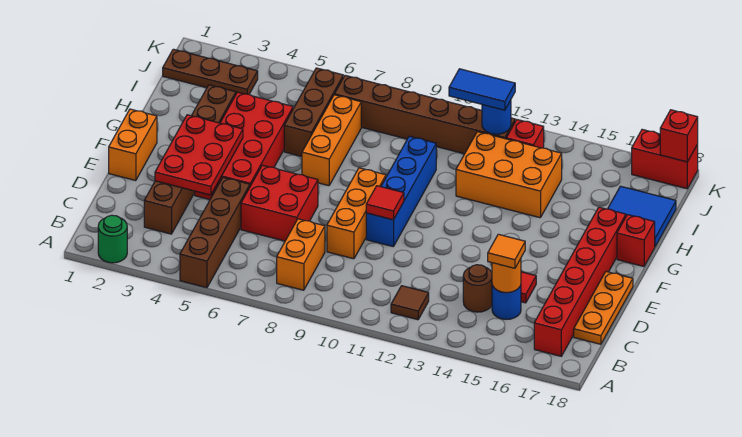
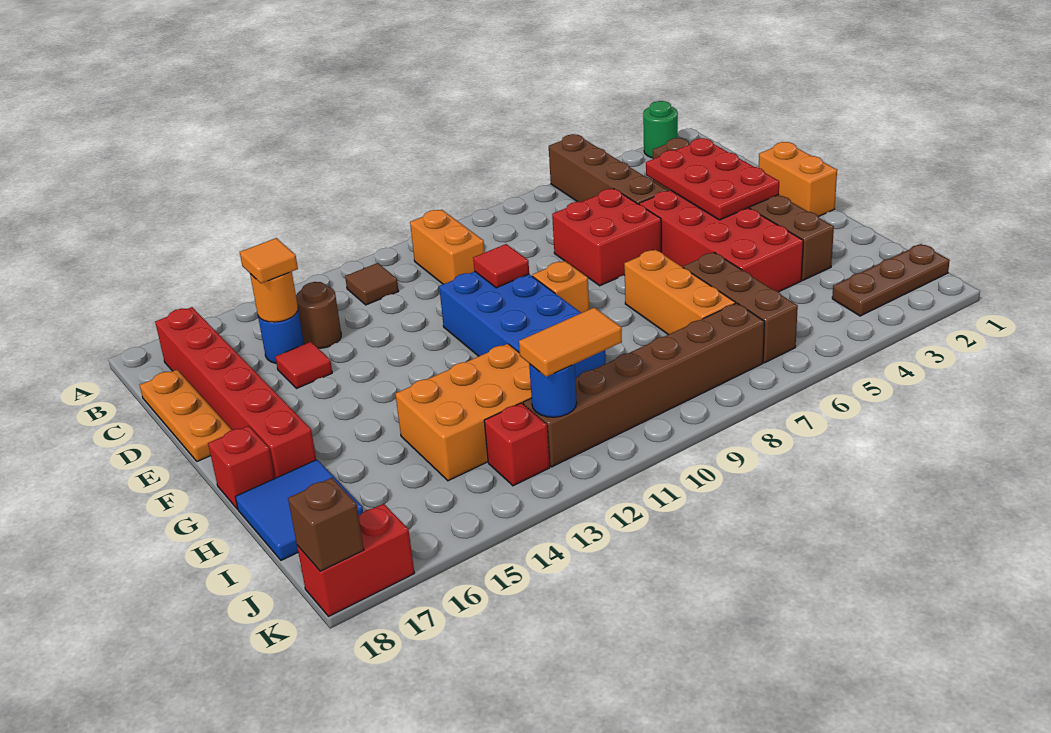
orange brick B8:C8 level 1 -> orange brick B10:C10 level 1
orange brick D9:F9 level 1 -> orange brick F9 level 1
blue brick E10:H10 level 1 -> blue brick E10:H11 level 1
blue tile J11:J12 level 3 -> orange tile J11:J12 level 3
red brick K18 level 2 -> brown brick K18 level 2

